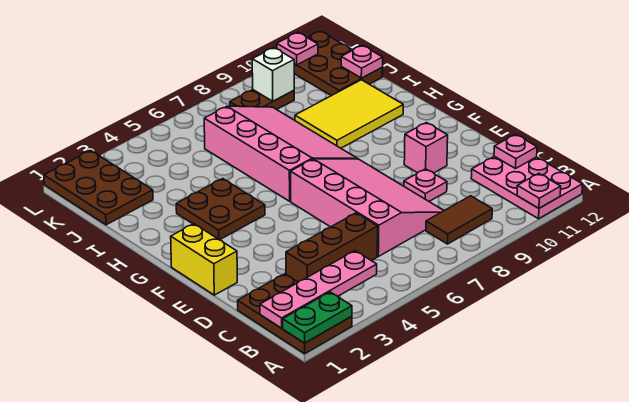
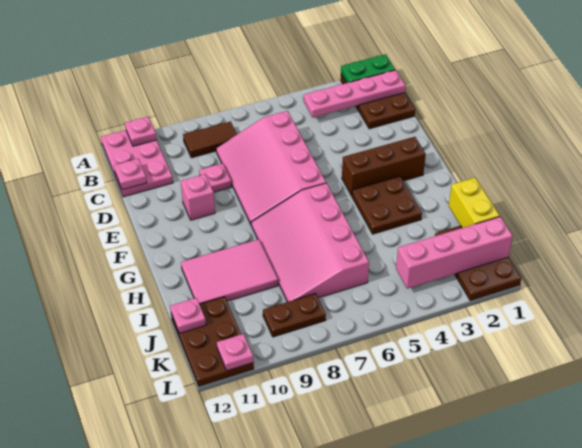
brown brick C3:C5 level 1 -> brown brick F2:F4 level 1
yellow brick E1:F1 level 1 -> yellow brick I1:J1 level 2
yellow tile H9:I11 level 1 -> pink tile H9:I11 level 1
none -> pink brick K1:K4 level 2
white brick K9 level 2 -> none

